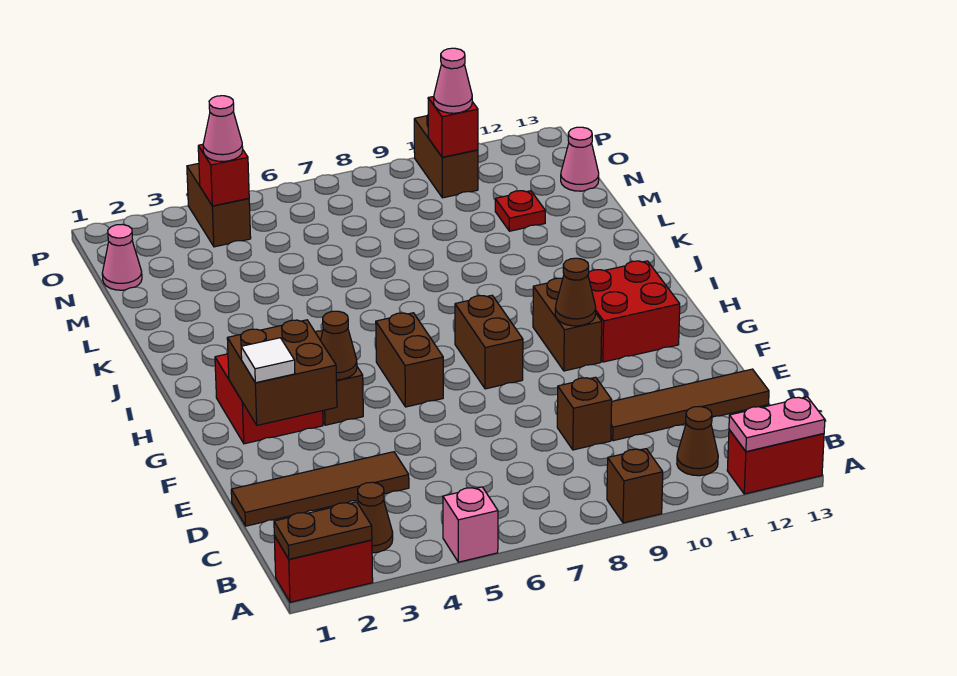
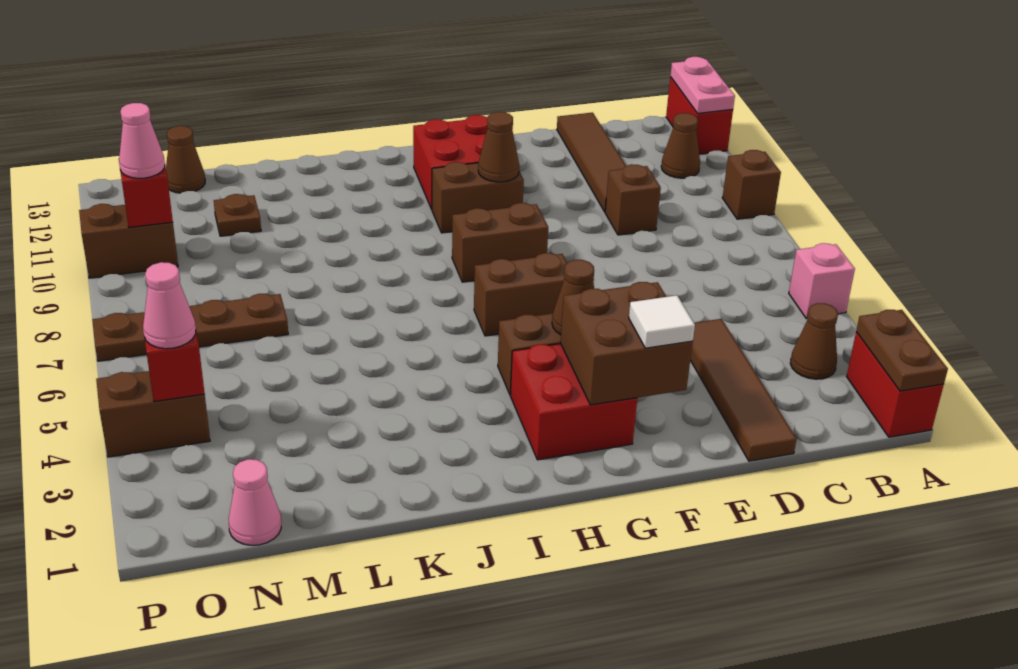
none -> brown plate M7:P7 level 1
red plate M11 level 1 -> brown plate M11 level 1
pink cone N13 level 1 -> brown cone N13 level 1

